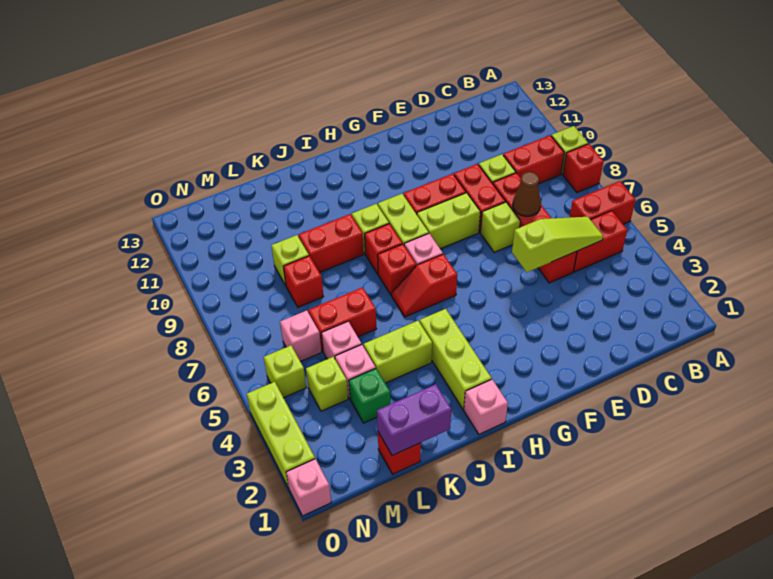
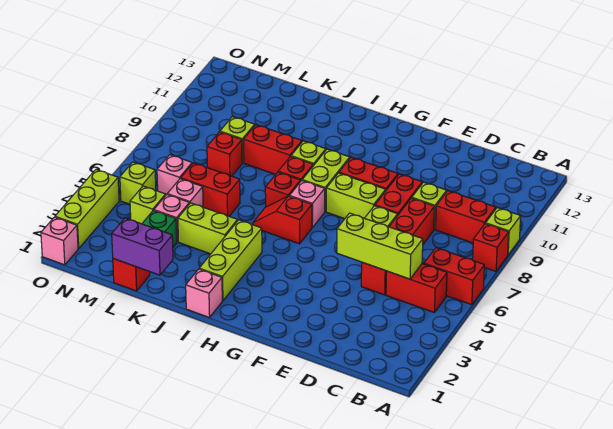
lime slope C5:E5 level 2 top E -> lime brick C5:E5 level 2
brown cone D7 level 2 -> none

